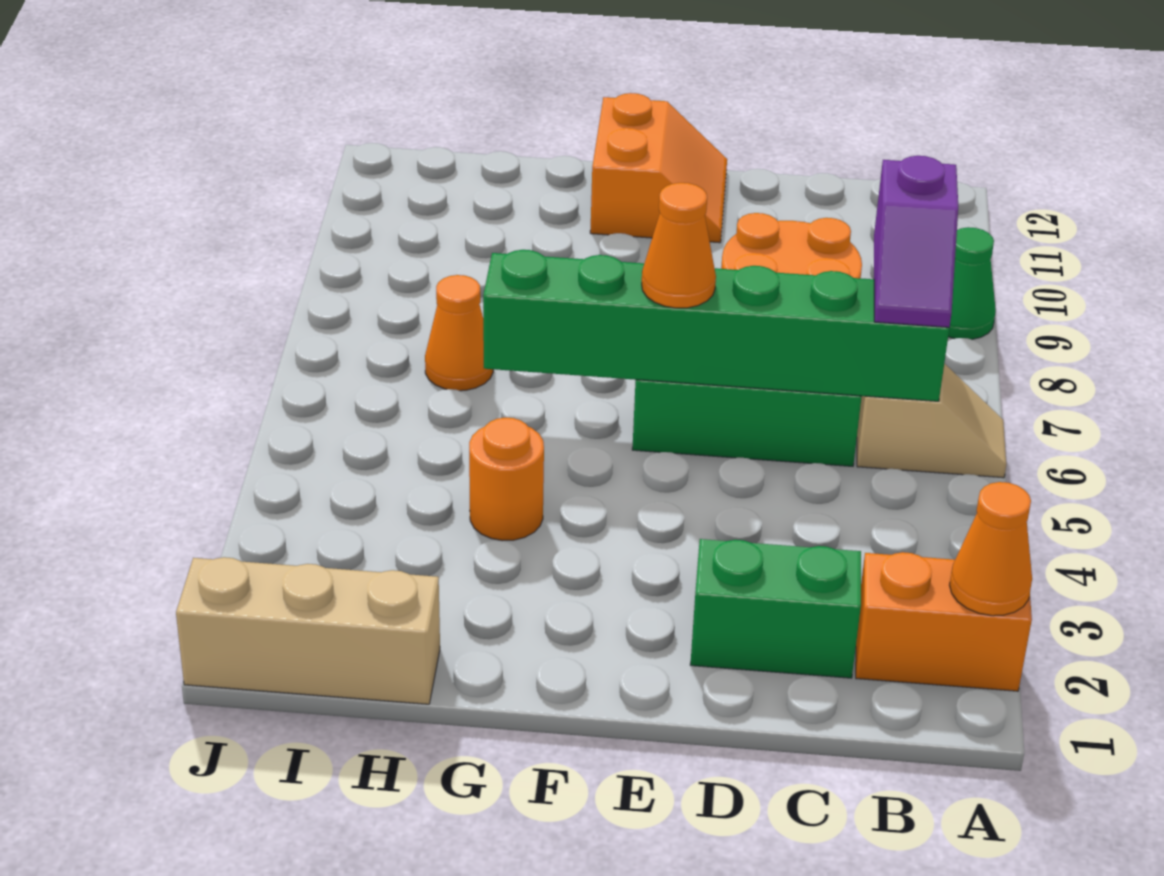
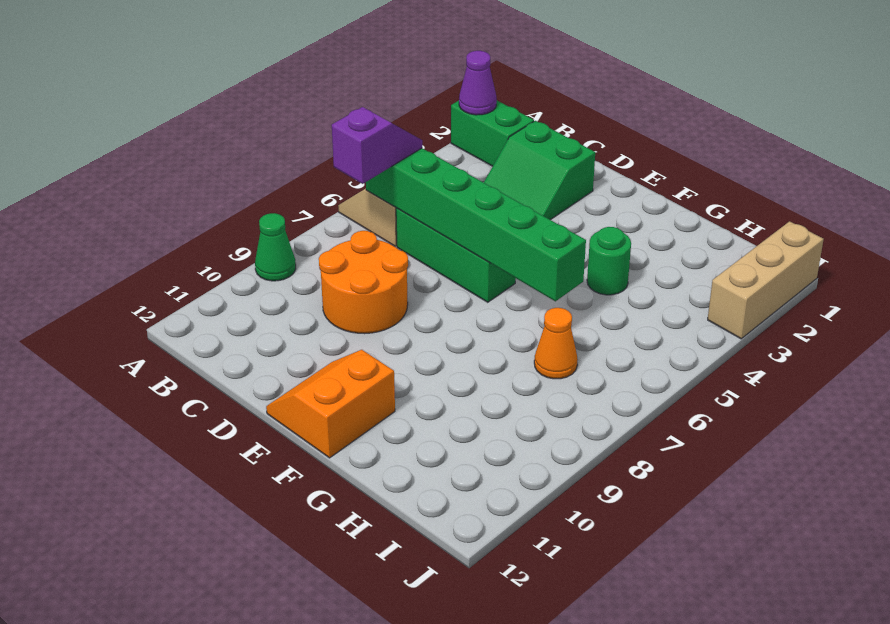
orange brick A2:B2 level 1 -> green brick A2:B2 level 1
orange cone A2 level 2 -> purple cone A2 level 2
orange cone E6 level 3 -> none
orange round brick G4 level 1 -> green round brick G4 level 1
tan brick H1:J1 level 1 -> tan brick J1:J3 level 1

